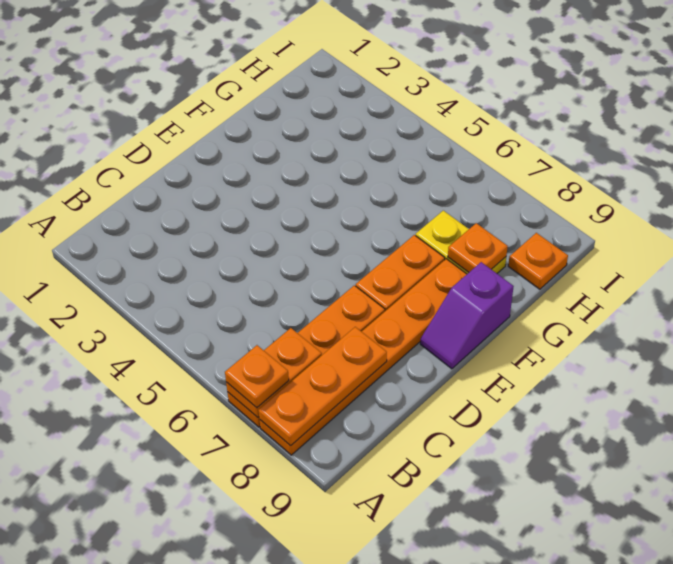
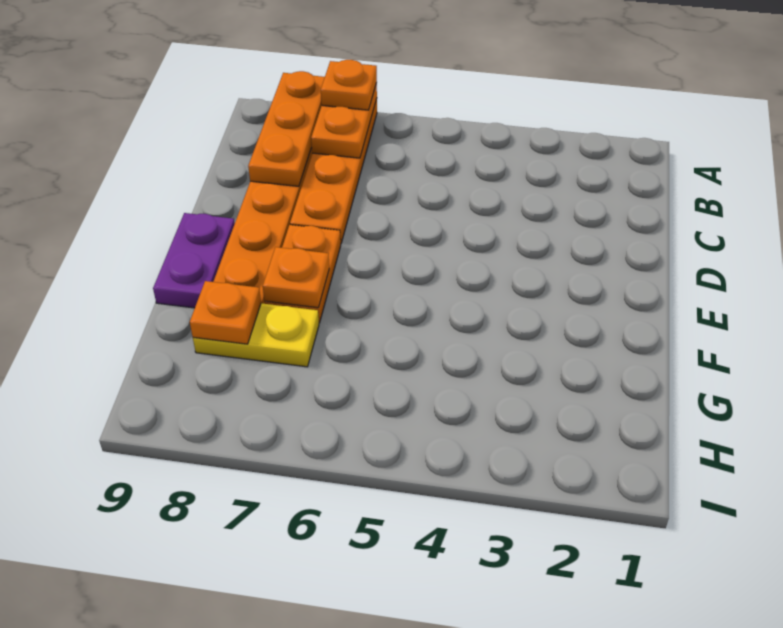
purple slope E9:F9 level 1 top F -> purple plate E9:F9 level 1
orange plate H9 level 1 -> orange plate F7 level 2

